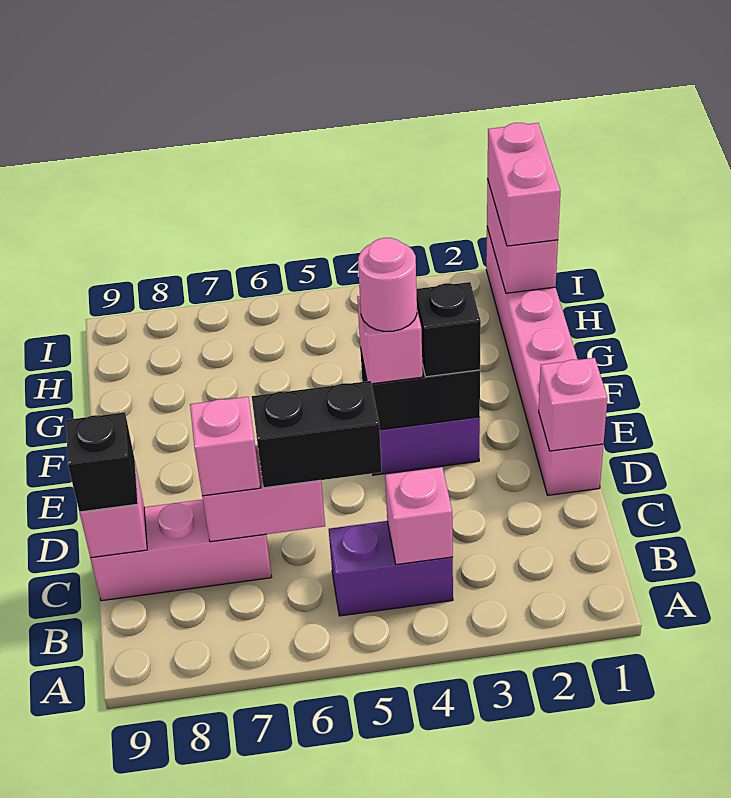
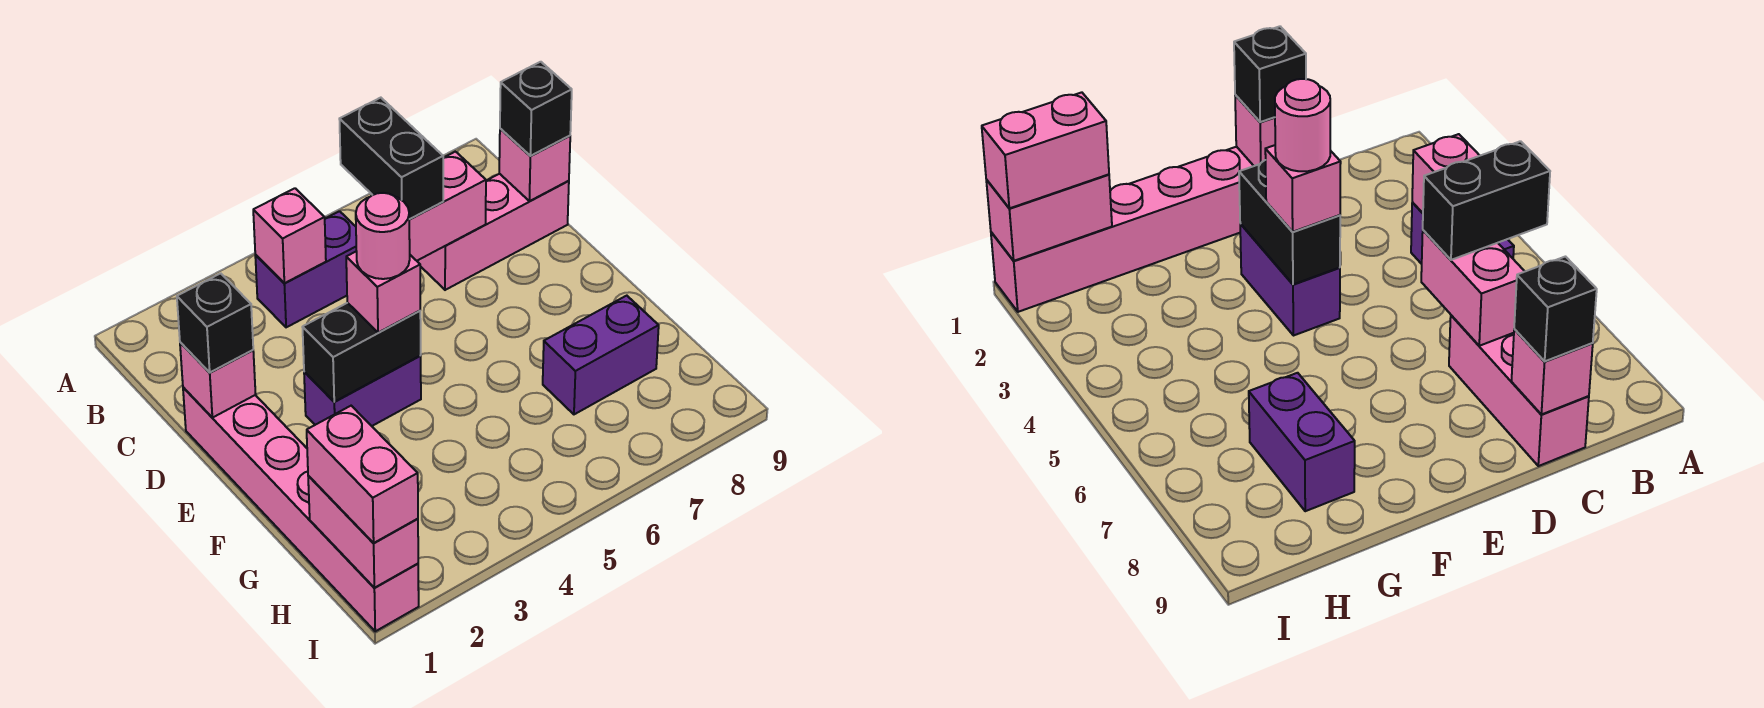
black brick C5:C6 level 3 -> black brick B6:C6 level 3
pink brick C7 level 3 -> none
black brick E3 level 3 -> black brick D1 level 3
none -> purple brick G7:G8 level 1

